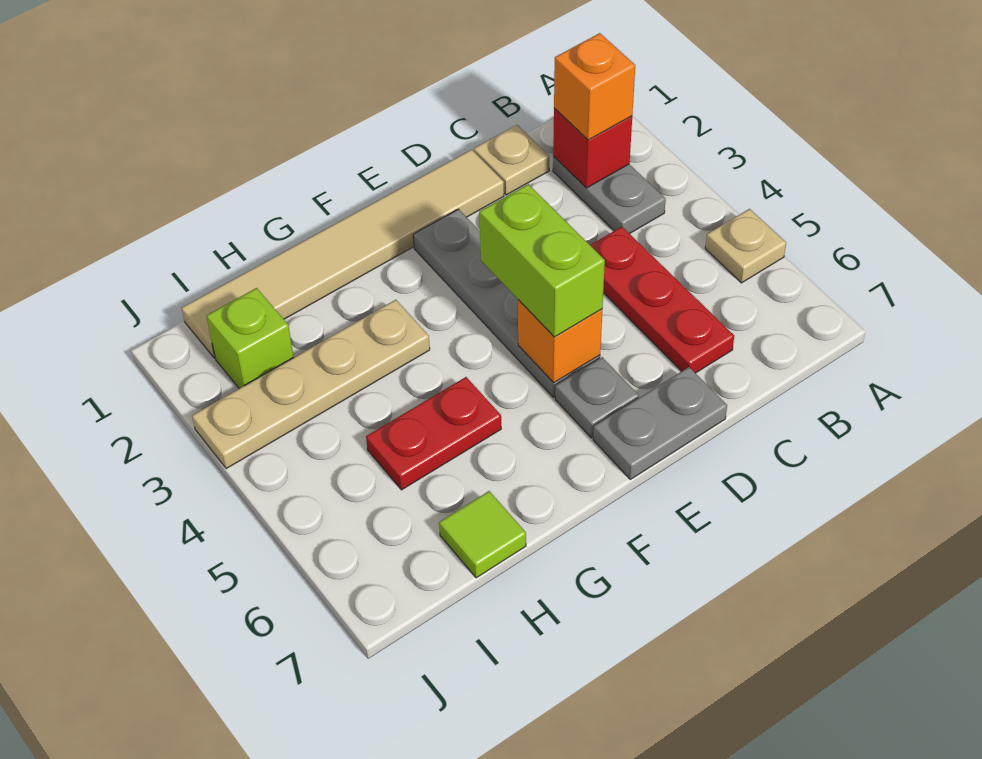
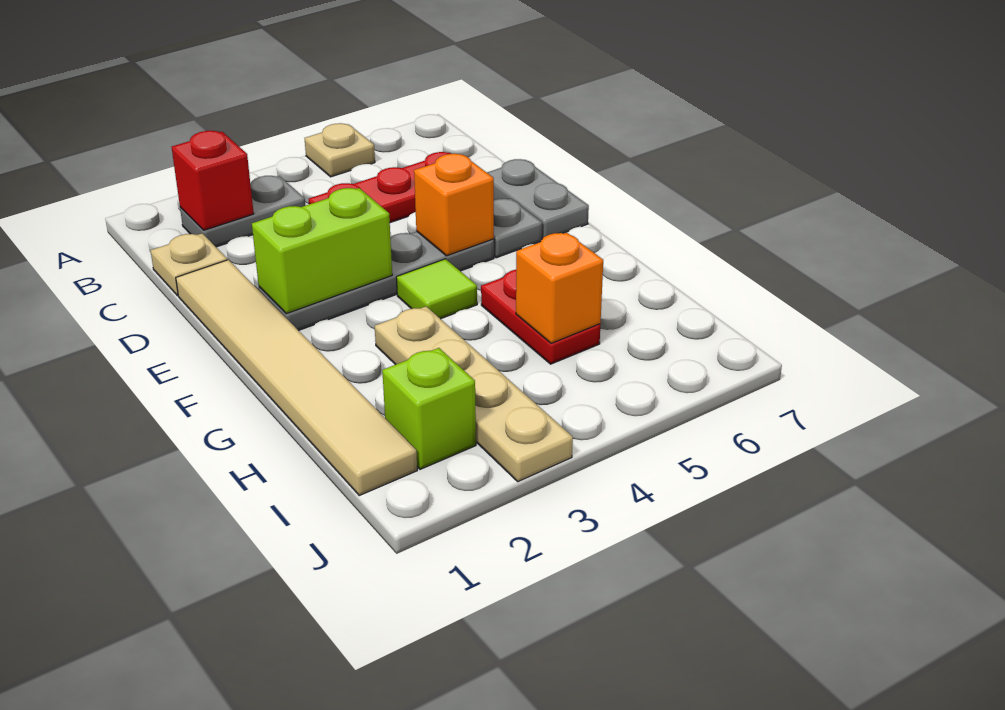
orange brick B2 level 3 -> orange brick H5 level 2
lime brick E4:E5 level 3 -> lime brick E2:E3 level 2
lime tile H7 level 1 -> lime tile F4 level 1

